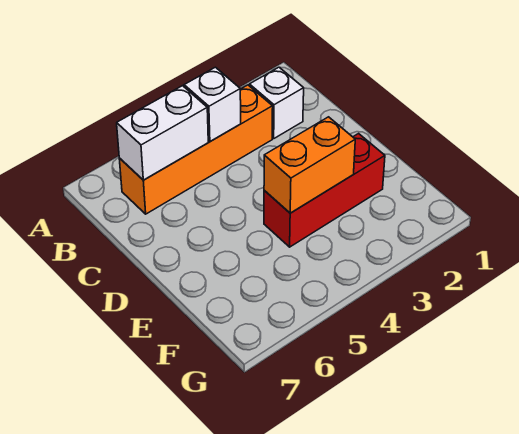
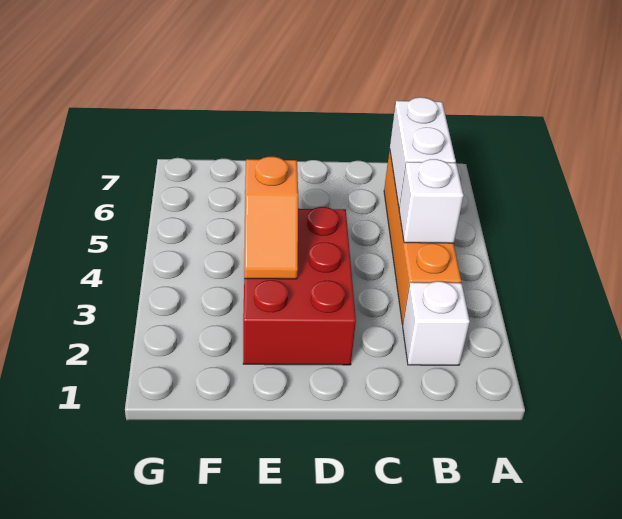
red brick E2:E4 level 1 -> red brick D2:E4 level 1
orange brick E3:E4 level 2 -> orange slope E3:E4 level 2 top 4

